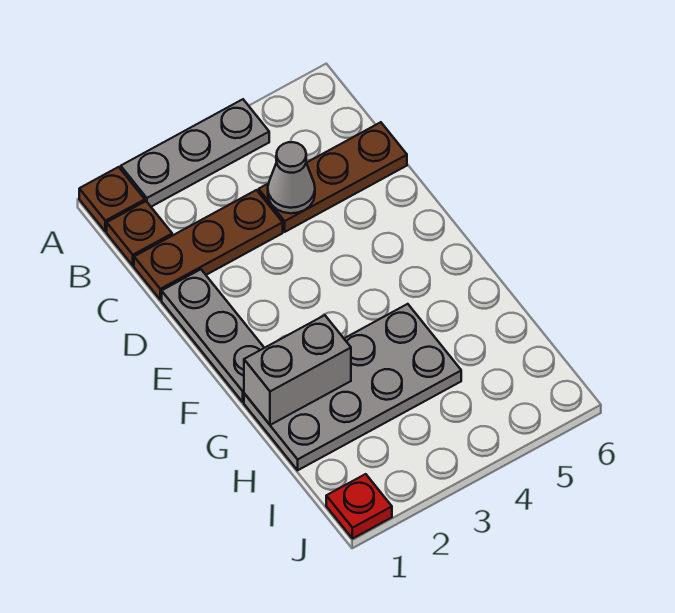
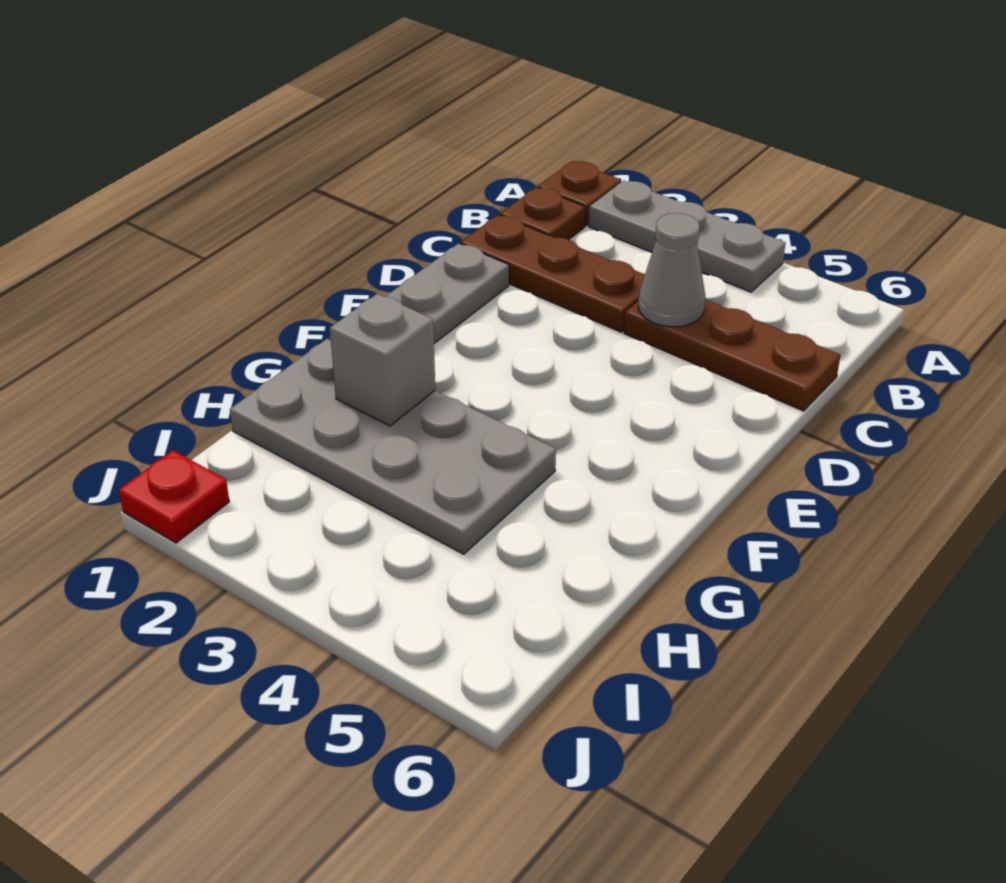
grey brick G1:G2 level 2 -> grey brick G2 level 2

